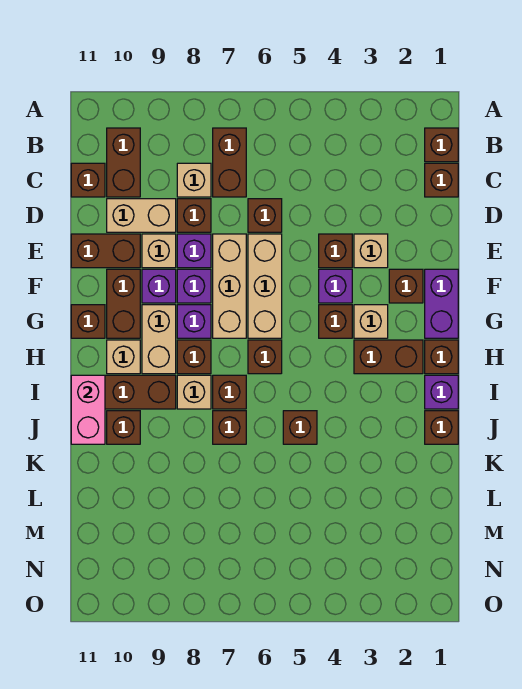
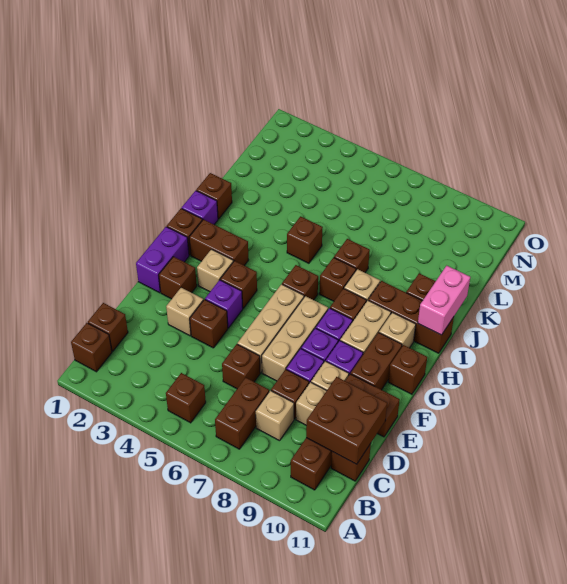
none -> brown brick B5 level 1
none -> brown brick C10:D11 level 2

